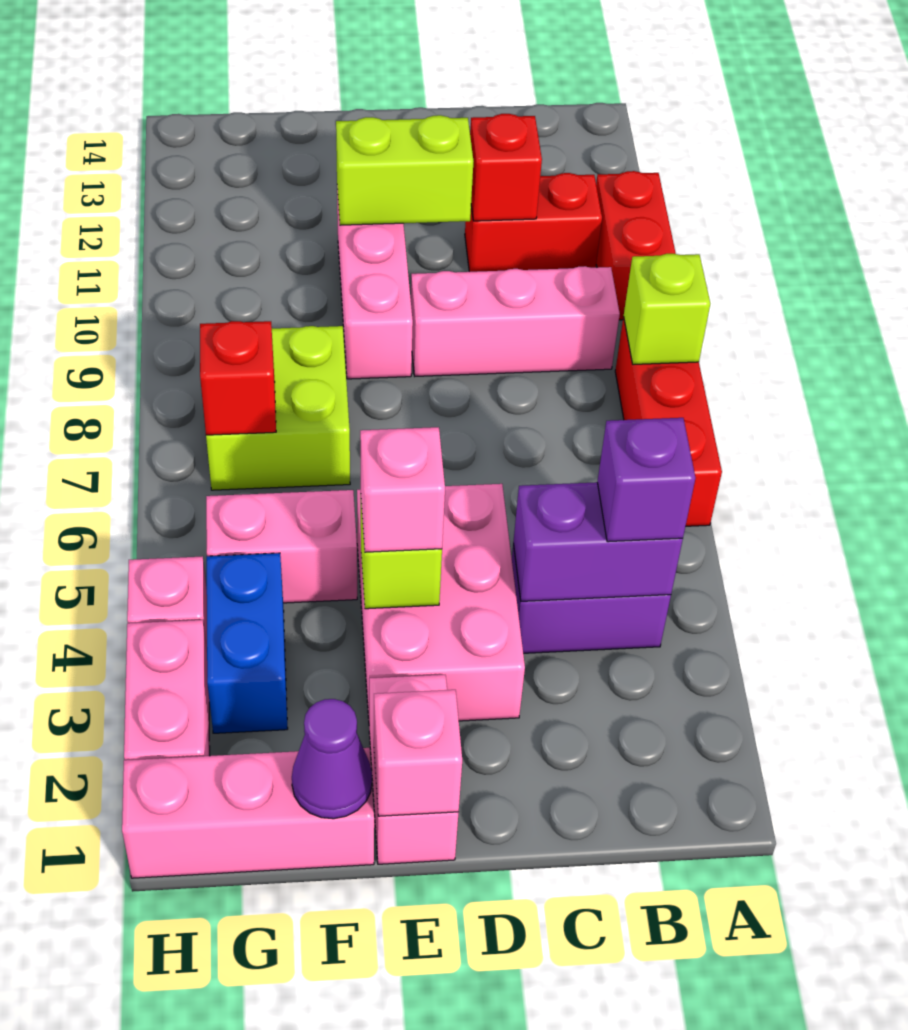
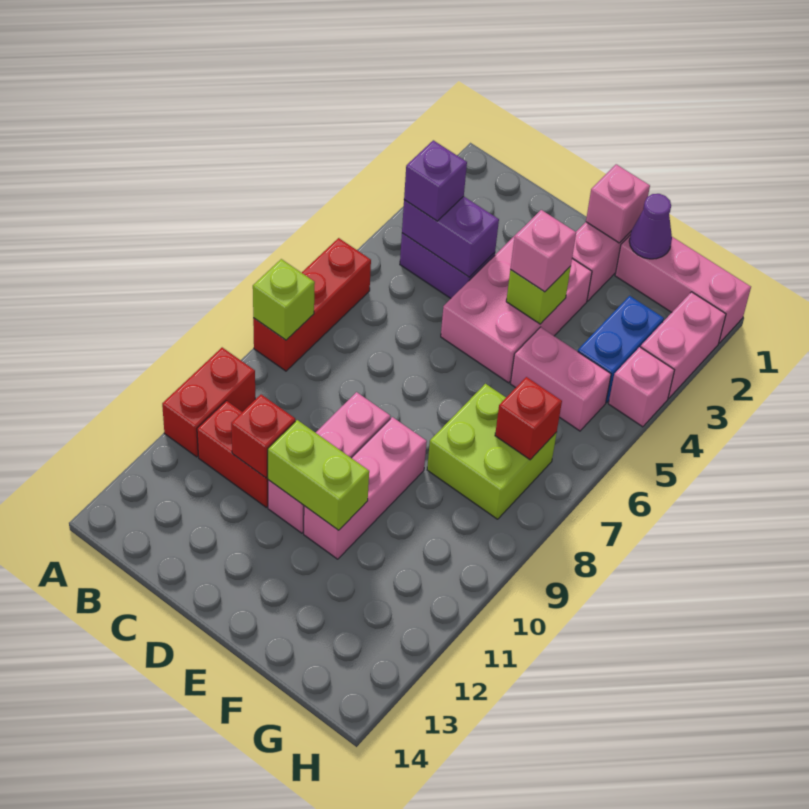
pink brick B9:D9 level 1 -> pink brick D9:D11 level 1

